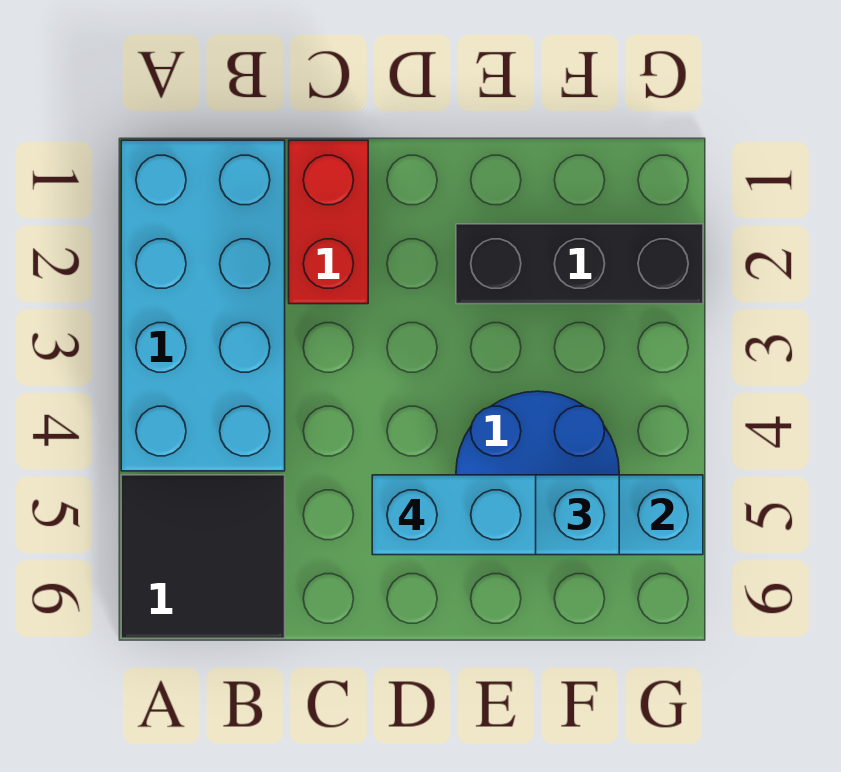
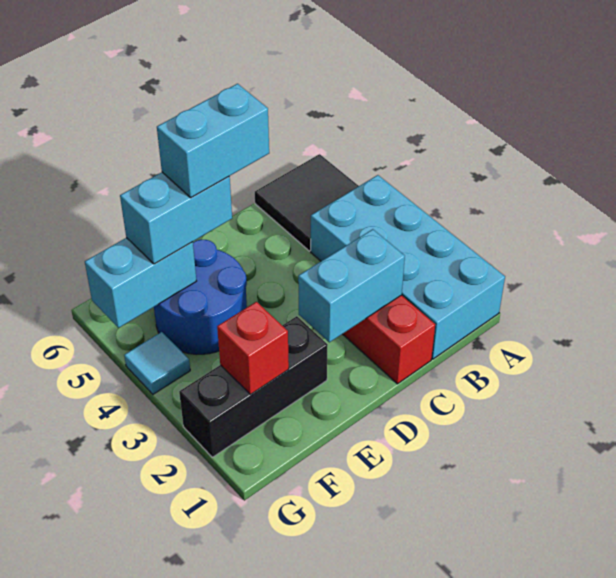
none -> cyan brick C2:D2 level 2
none -> red brick F2 level 2
none -> cyan tile G4 level 1

